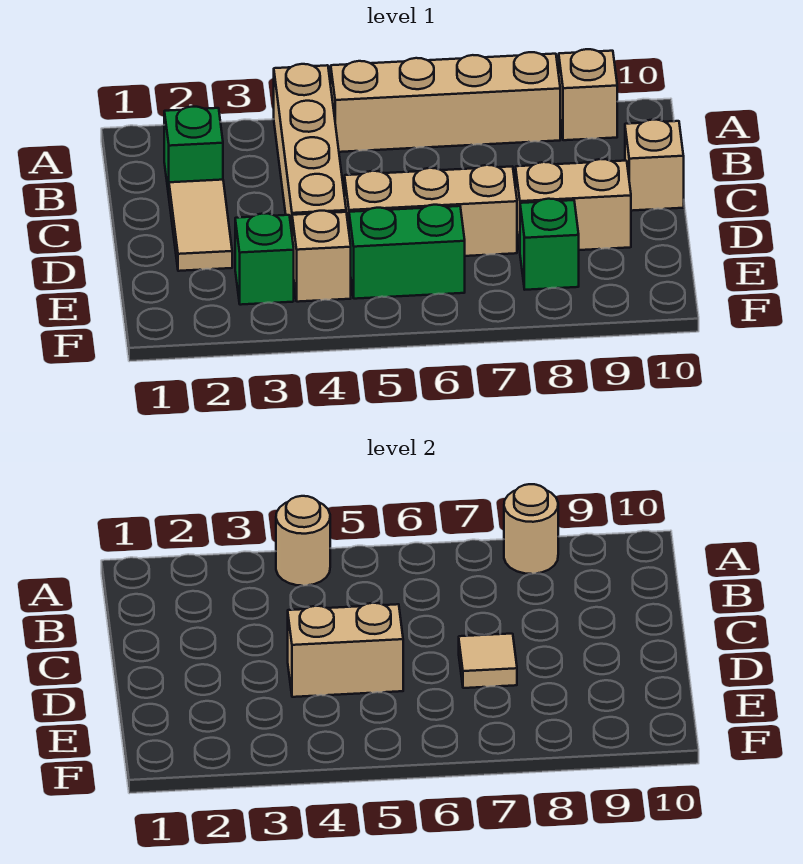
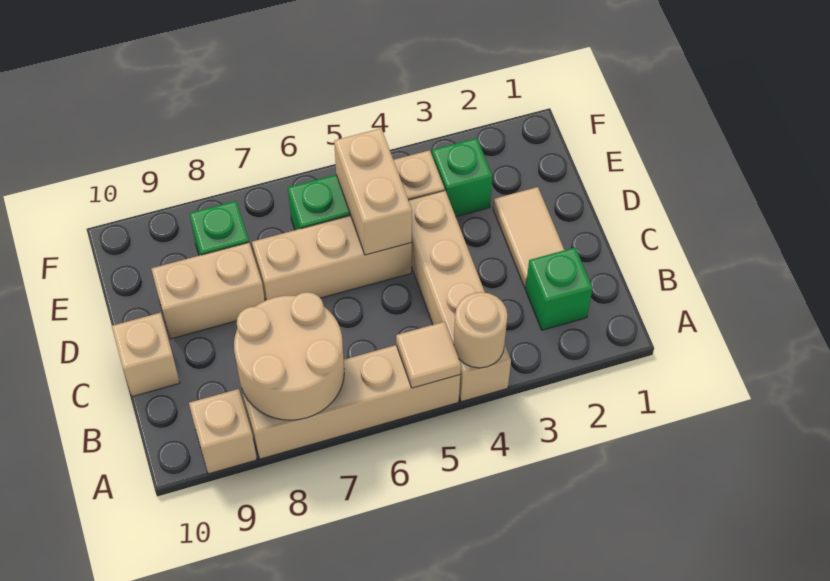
tan round brick A8 level 2 -> tan round brick A7:B8 level 2
tan brick D4:D5 level 2 -> tan brick D5:E5 level 2
tan tile D7 level 2 -> tan tile A5 level 2

